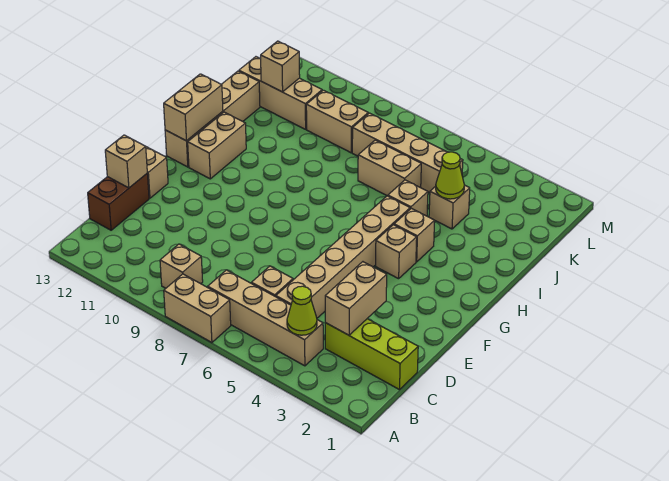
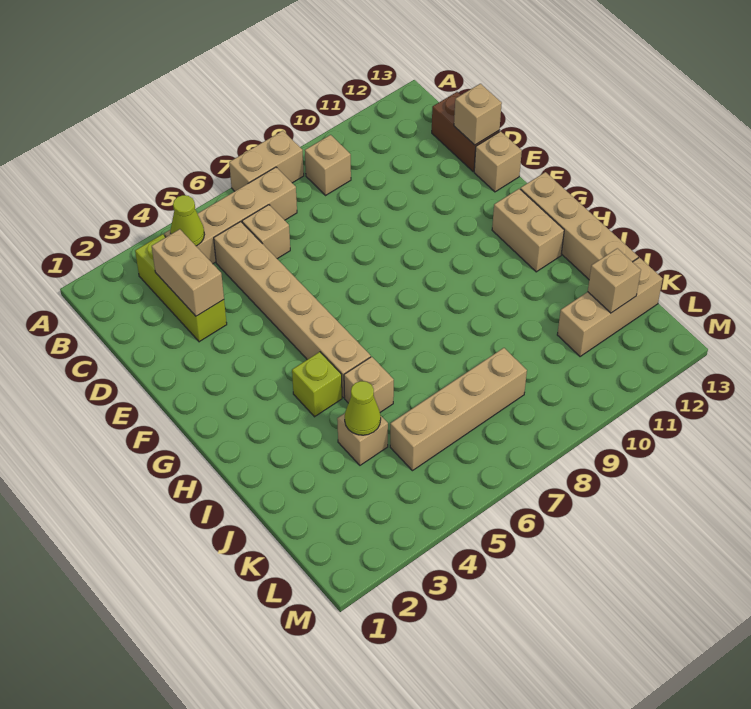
lime brick C1:C3 level 1 -> lime brick B3:D3 level 1
tan brick G4 level 1 -> none
tan brick G13:H13 level 2 -> none
tan brick H4 level 1 -> lime brick H4 level 1
tan brick J6:J7 level 1 -> none
tan brick K9:K10 level 1 -> none

